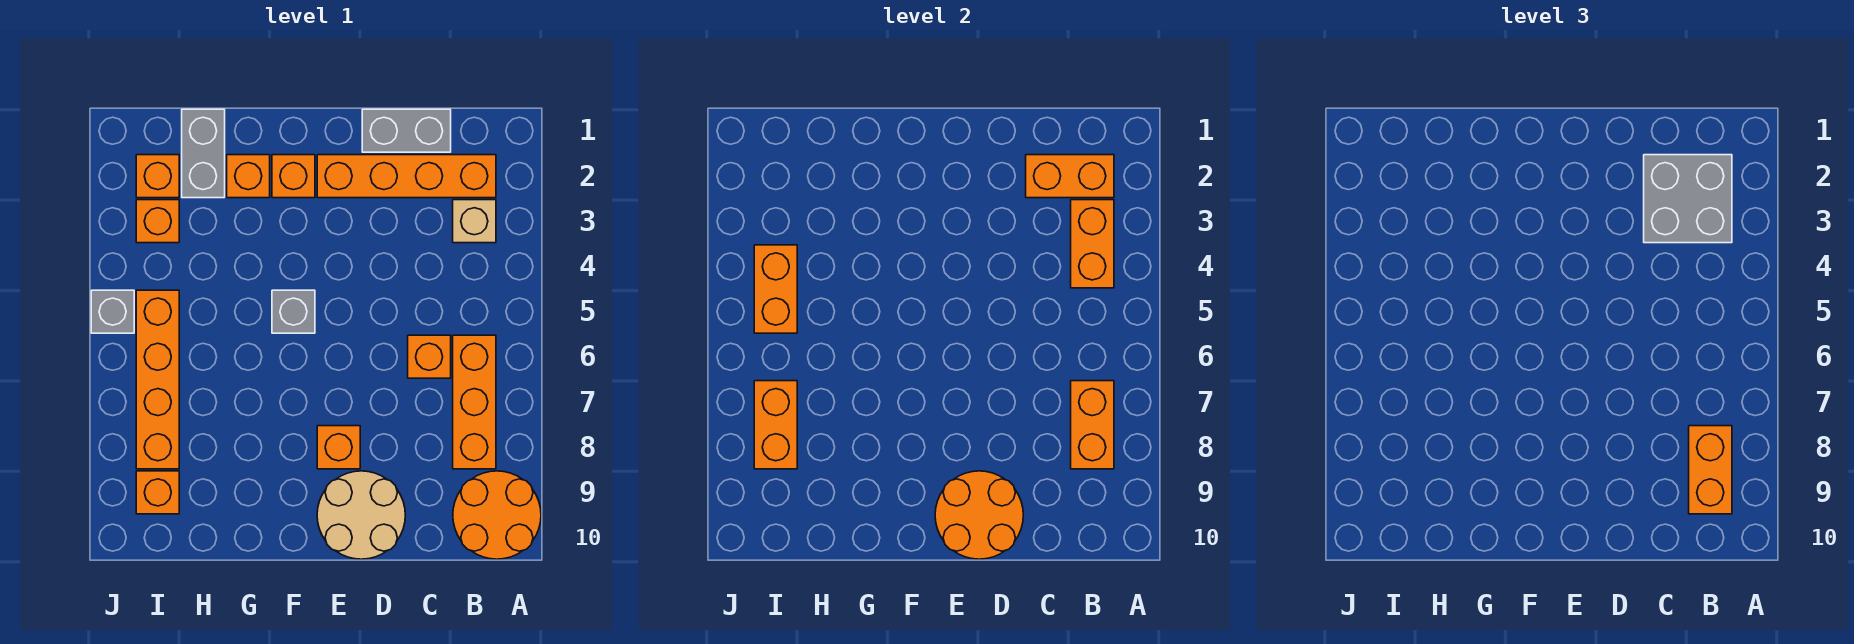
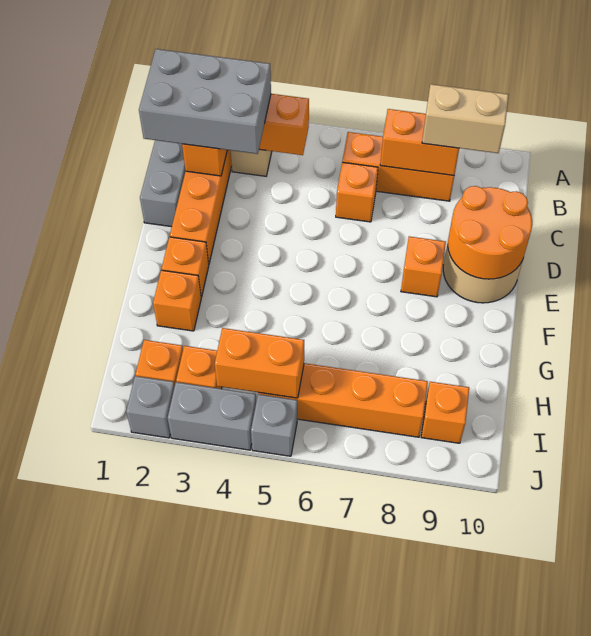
orange round brick A9:B10 level 1 -> none
grey brick B2:C3 level 3 -> grey brick B1:C3 level 3
orange brick B8:B9 level 3 -> tan brick B8:B9 level 3
grey brick F5 level 1 -> grey brick J2 level 1
grey brick H1:H2 level 1 -> grey brick J3:J4 level 1
orange brick I7:I8 level 2 -> none

